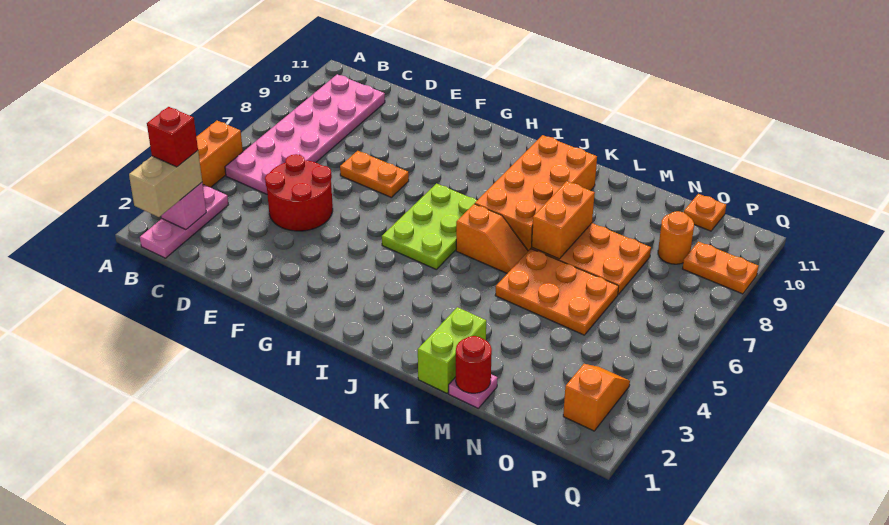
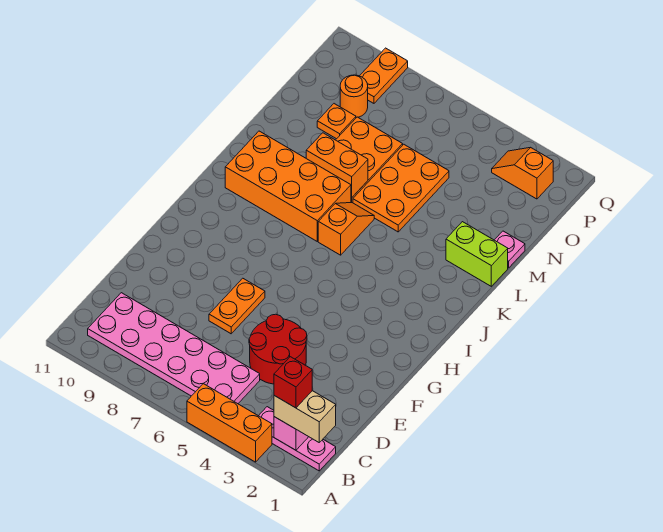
lime plate H5:I7 level 1 -> none
red round brick M1 level 2 -> none
orange plate O11 level 1 -> orange plate N9 level 1

